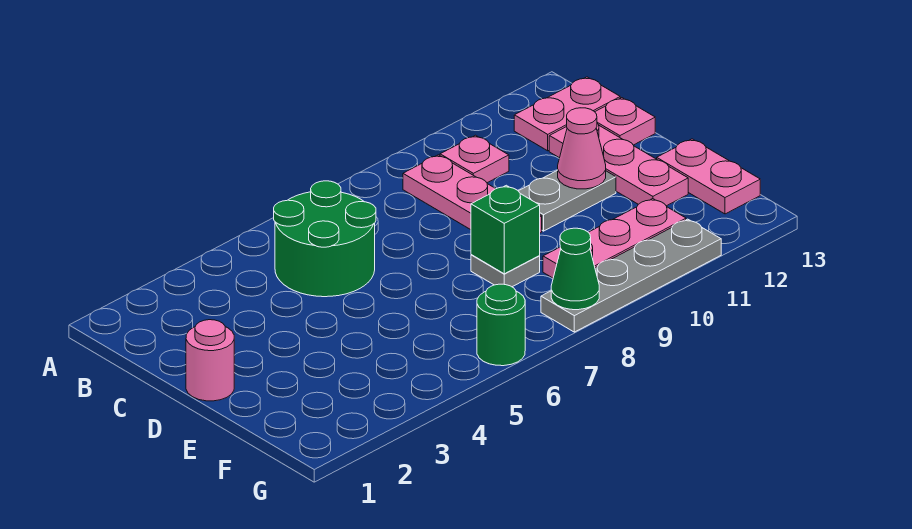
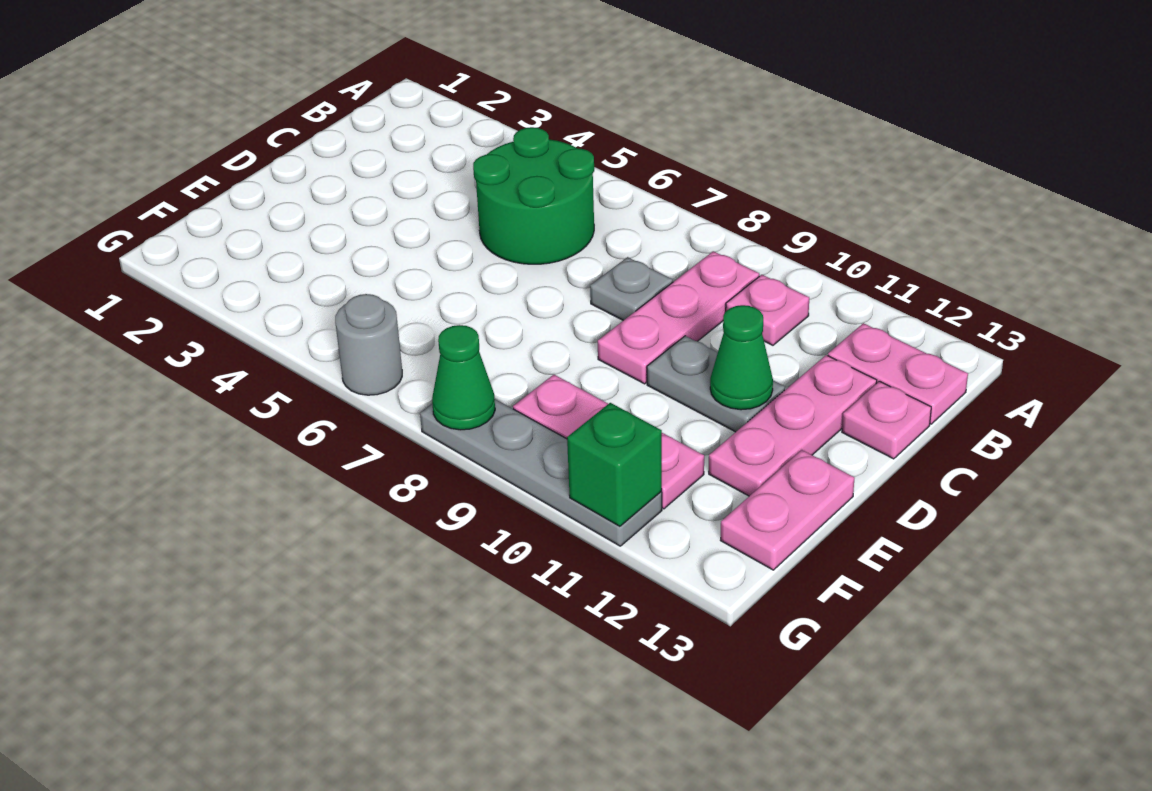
pink round brick D1 level 1 -> none
pink cone D11 level 2 -> green cone D11 level 2
grey plate E8 level 1 -> grey plate C8 level 1
green brick E8 level 2 -> green brick G11 level 2
green round brick G6 level 1 -> grey round brick G6 level 1

